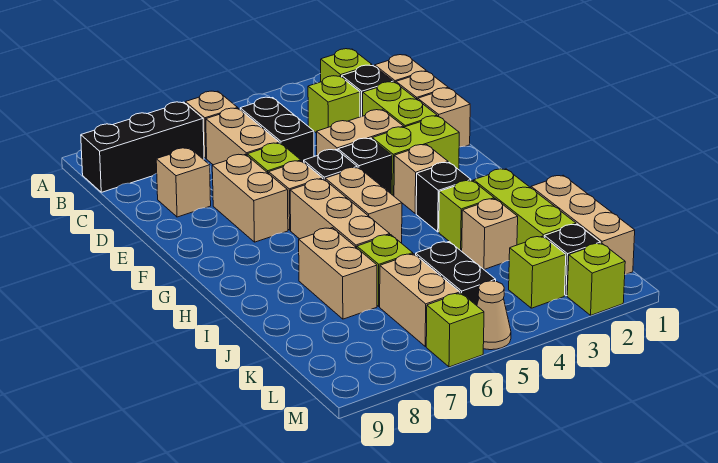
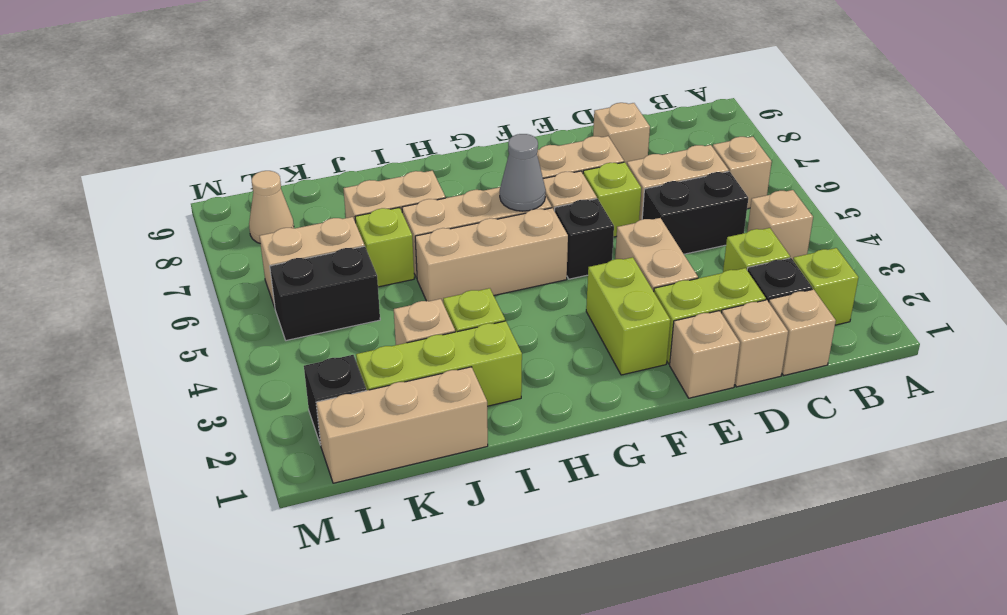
black brick B7:B9 level 1 -> none
black brick F4 level 1 -> none
tan brick G3 level 1 -> tan brick B4 level 1
tan brick G5:H5 level 1 -> tan brick G5:I5 level 1
none -> grey cone G6 level 2
black brick H3 level 1 -> none
lime brick L3 level 1 -> none
lime brick M2 level 1 -> none
tan cone M5 level 1 -> tan cone L8 level 1
lime brick M6 level 1 -> none

